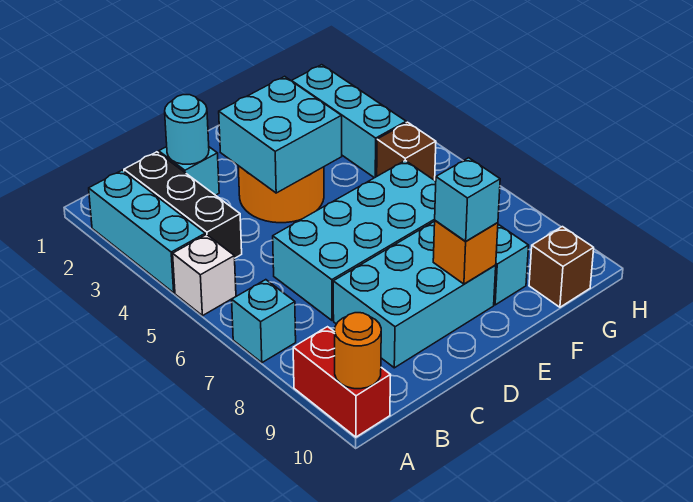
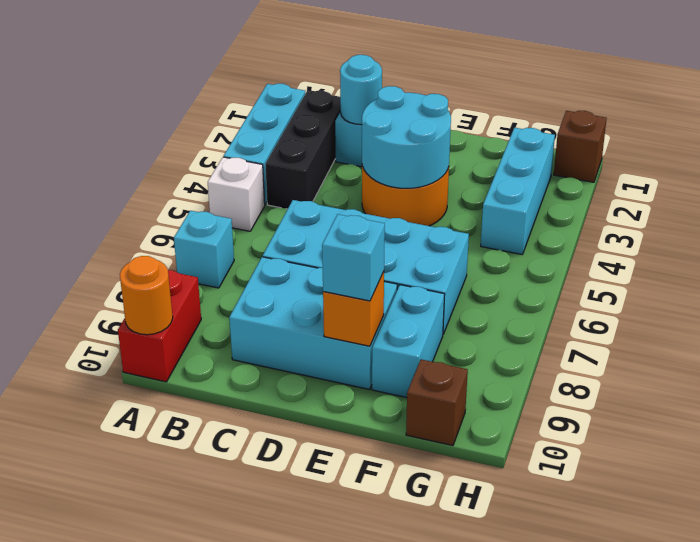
cyan brick D3:E4 level 2 -> cyan round brick D3:E4 level 2
brown brick G5 level 1 -> brown brick H1 level 1

